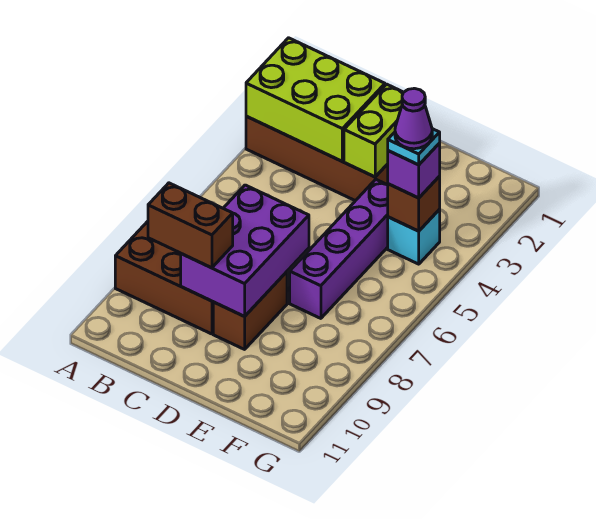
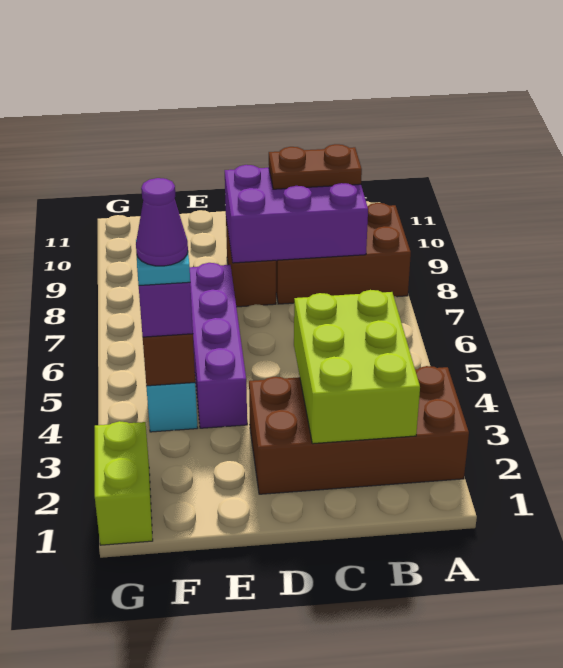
lime brick A2:C3 level 2 -> lime brick B2:C4 level 2
brown brick B9:C9 level 3 -> brown plate B9:C9 level 3
purple brick C7:D9 level 2 -> purple brick B8:D9 level 2
lime brick D2:D3 level 2 -> lime brick G1:G2 level 1

